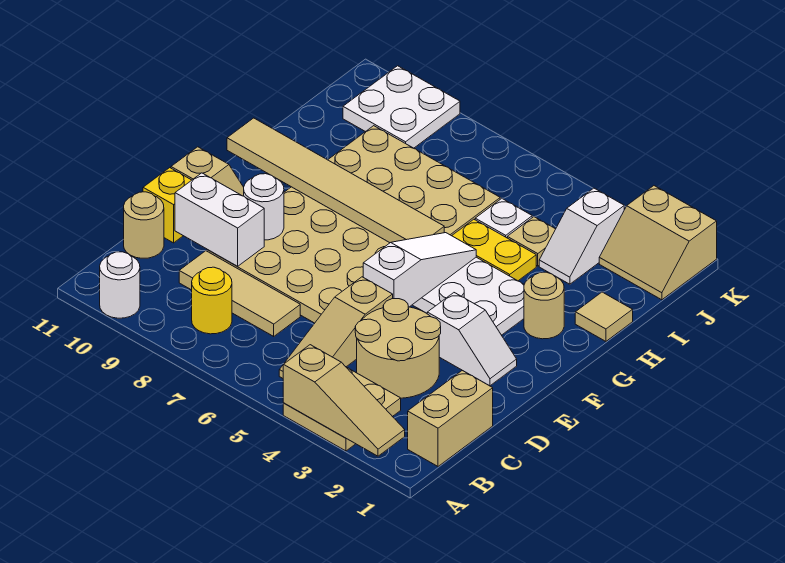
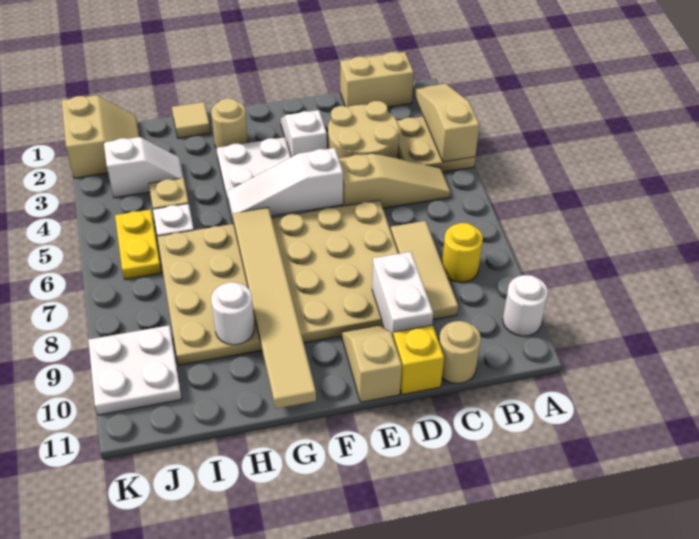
white round brick E9 level 2 -> white round brick H9 level 2
yellow plate H4:H5 level 1 -> yellow plate J5:J6 level 1

